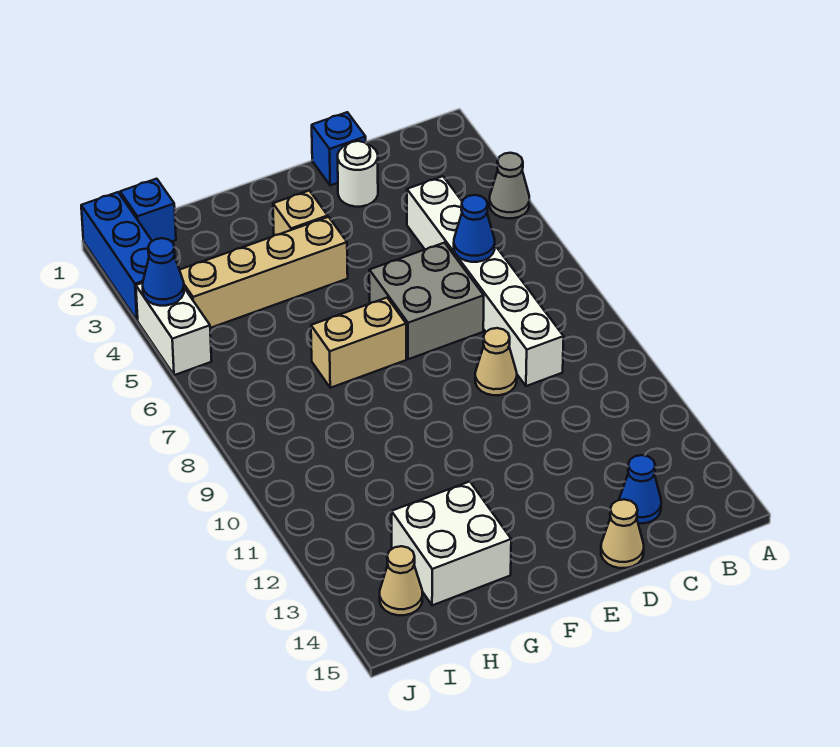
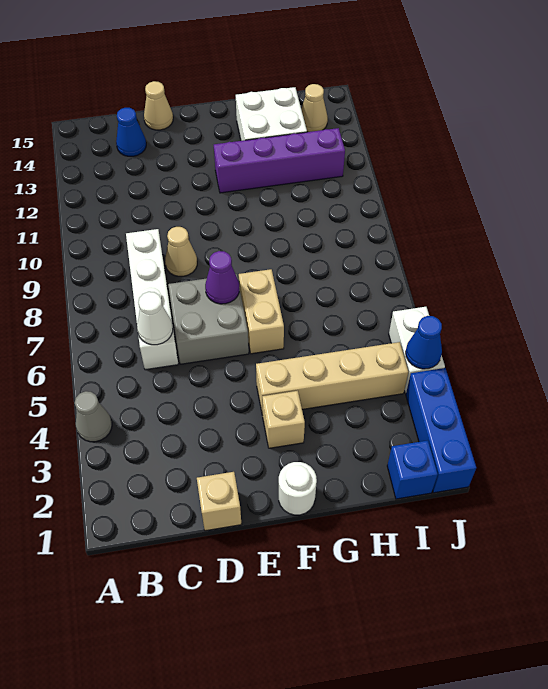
white brick C4:C9 level 1 -> white brick C6:C9 level 1
blue cone C6 level 2 -> white cone C6 level 2
blue brick D1 level 1 -> tan brick D1 level 1
white round brick D2 level 1 -> white round brick F1 level 1
none -> purple cone E7 level 2
tan brick F7:G7 level 1 -> tan brick F6:F7 level 1
none -> purple brick F12:I12 level 1

